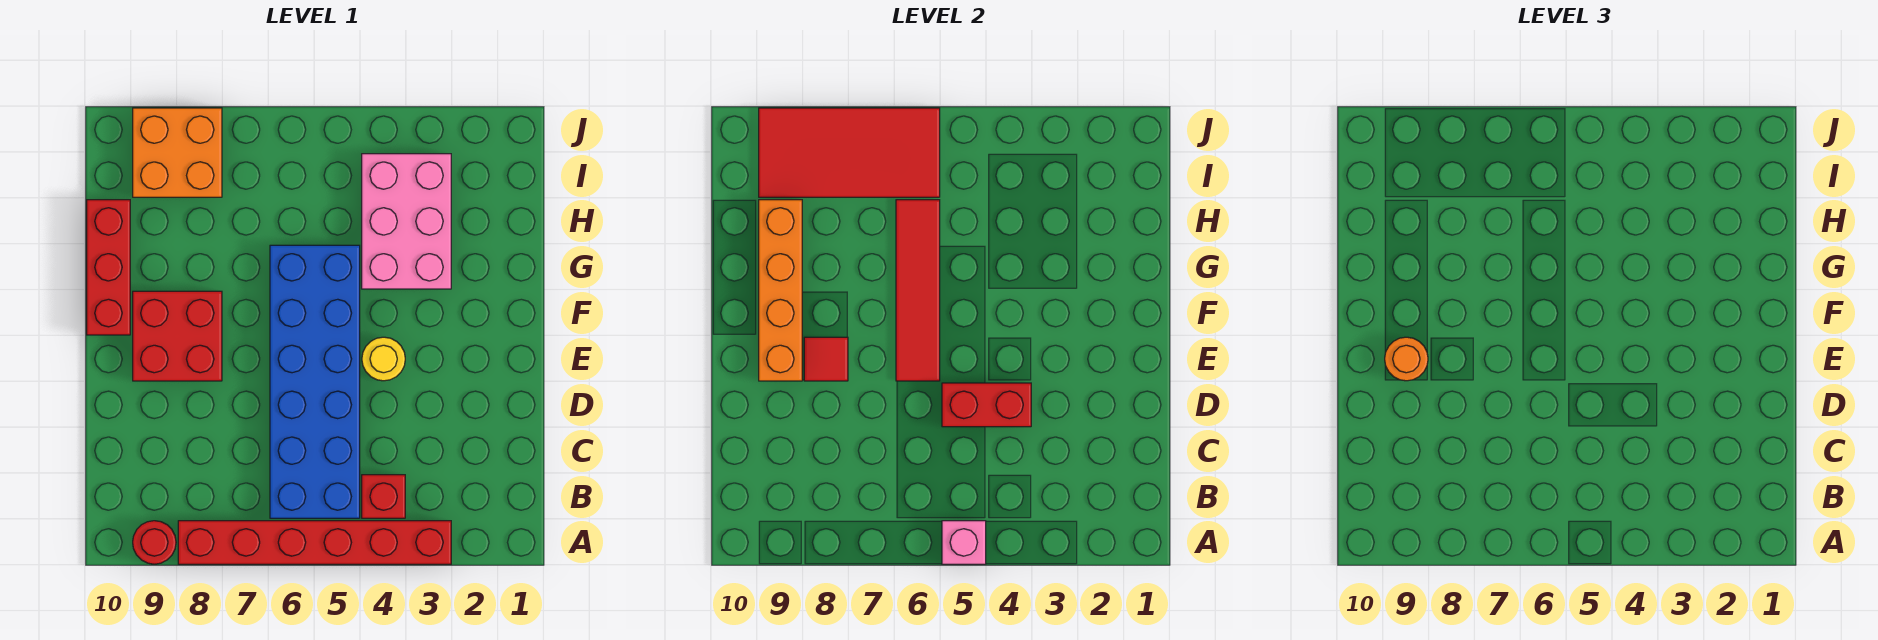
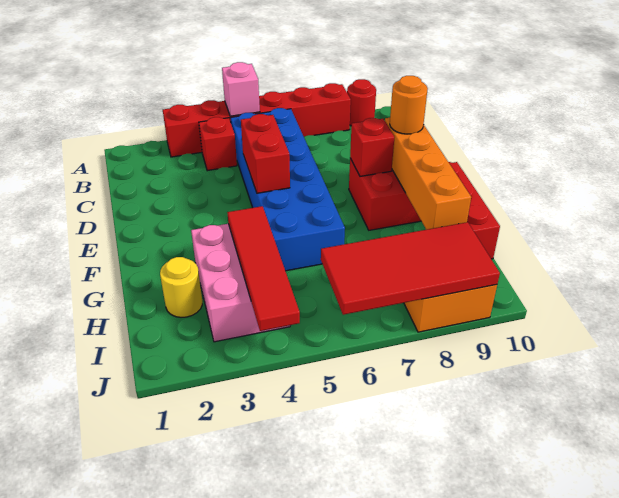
red brick D4:D5 level 2 -> red brick D5:E5 level 2
yellow round brick E4 level 1 -> yellow round brick H2 level 1
red tile E6:H6 level 2 -> red tile G4:J4 level 2
red tile E8 level 2 -> red brick E8 level 2

